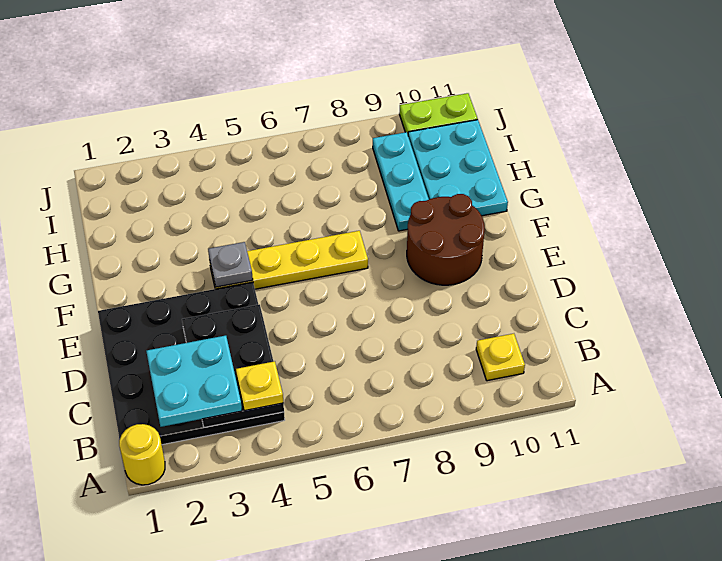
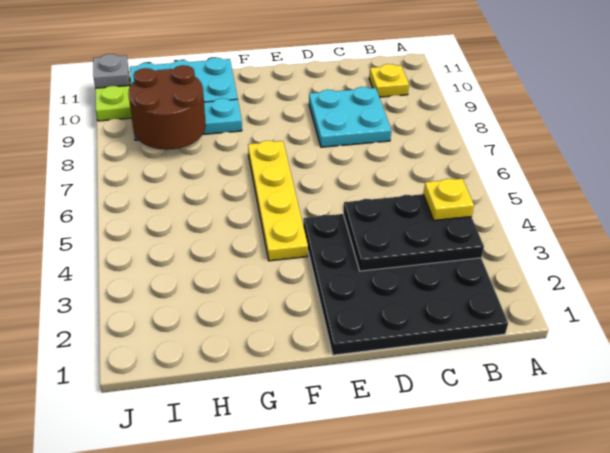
yellow round brick A1 level 1 -> none
cyan plate B2:C3 level 3 -> cyan plate C8:D9 level 1
brown round brick E9:F10 level 1 -> brown round brick H8:I9 level 2
grey plate F4 level 2 -> grey plate J11 level 2

